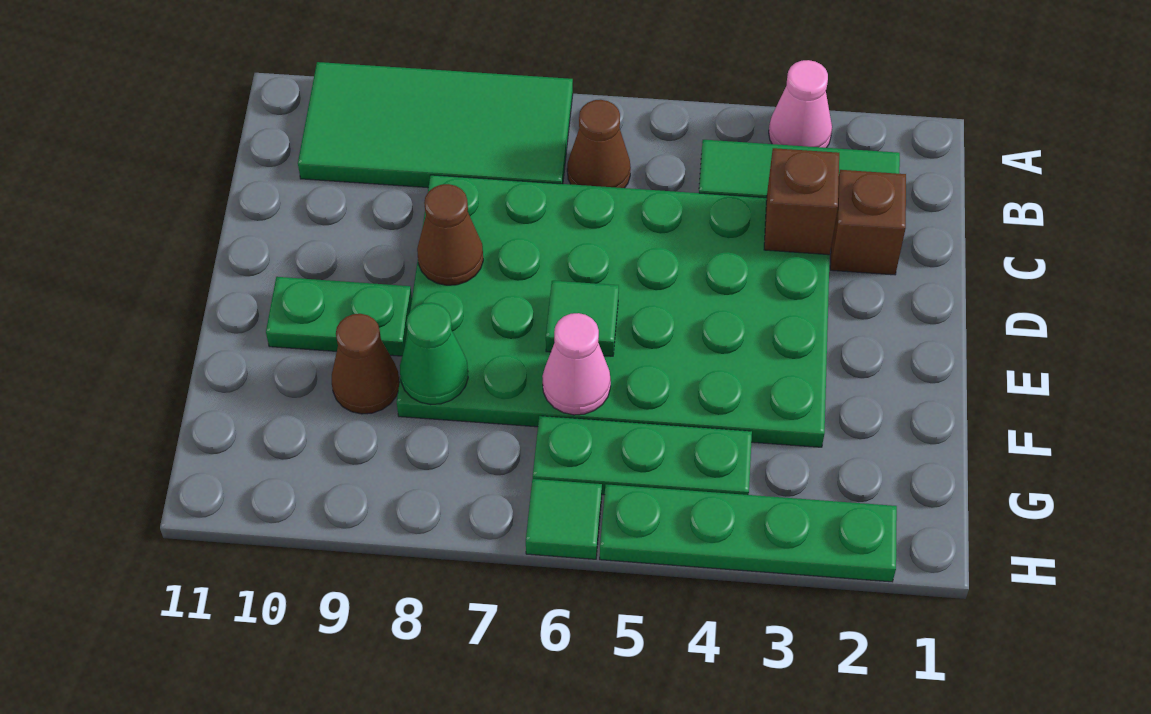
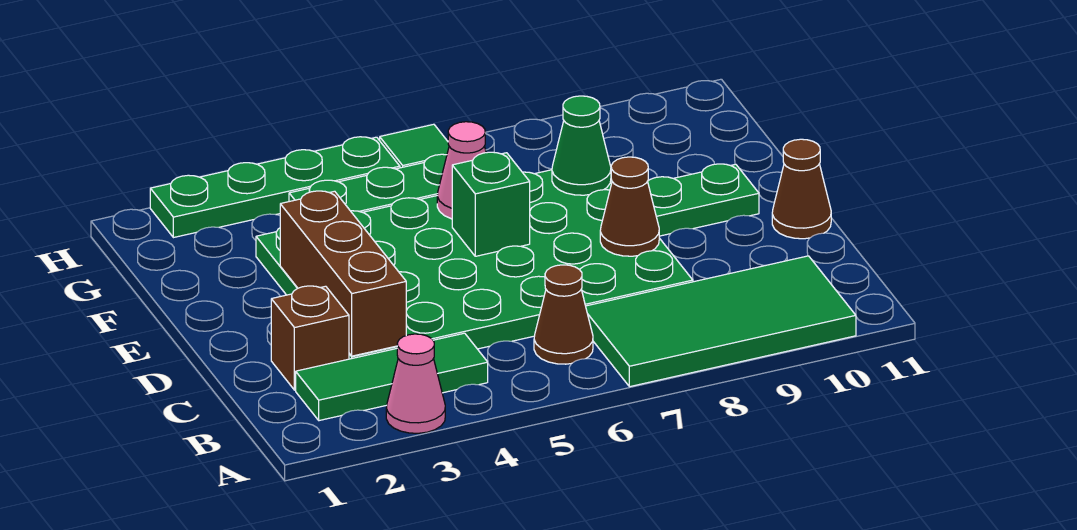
brown brick C3 level 2 -> brown brick C3:E3 level 2
green tile E6 level 2 -> green brick E6 level 2
brown cone F9 level 1 -> brown cone D11 level 1

